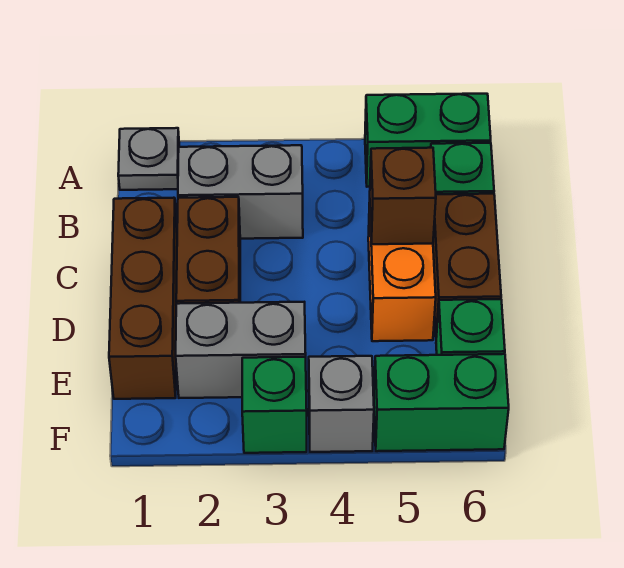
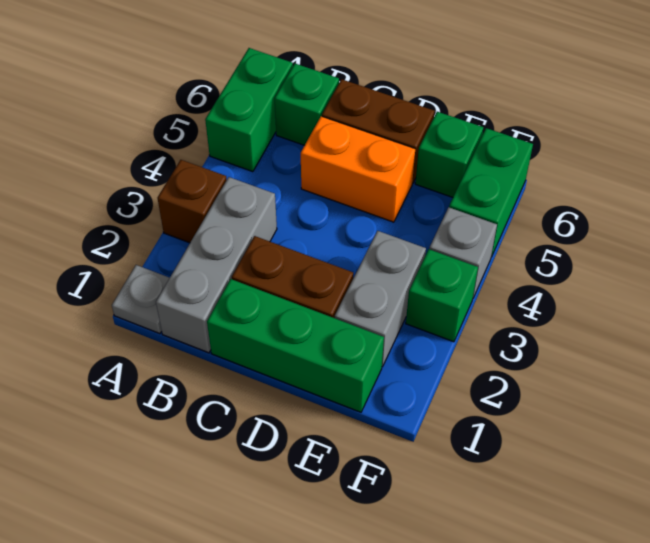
grey brick B2:B3 level 1 -> grey brick B1:B3 level 1
brown brick C1:E1 level 1 -> green brick C1:E1 level 1
brown brick C5 level 2 -> brown brick A3 level 1

